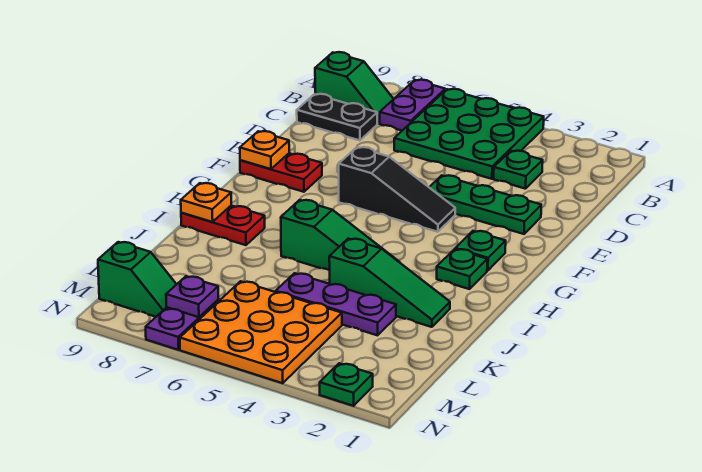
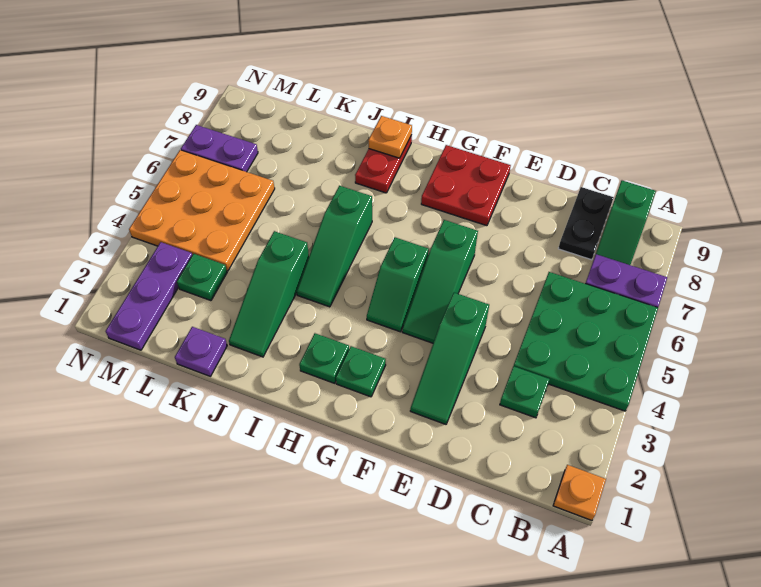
green plate E2:E4 level 1 -> green slope E2:E4 level 1 top 4
black slope F4:F6 level 1 top 6 -> green slope F4:F6 level 1 top 6
red plate F8:F9 level 1 -> red plate F8:G9 level 1
orange plate F9 level 2 -> orange plate A1 level 1
purple plate K3:K5 level 1 -> purple plate M1:M3 level 1
purple plate M7 level 2 -> purple plate K1 level 1
green slope M8:M9 level 1 top 9 -> green slope G4:G5 level 1 top 5
green plate N2 level 1 -> green plate L3 level 1

